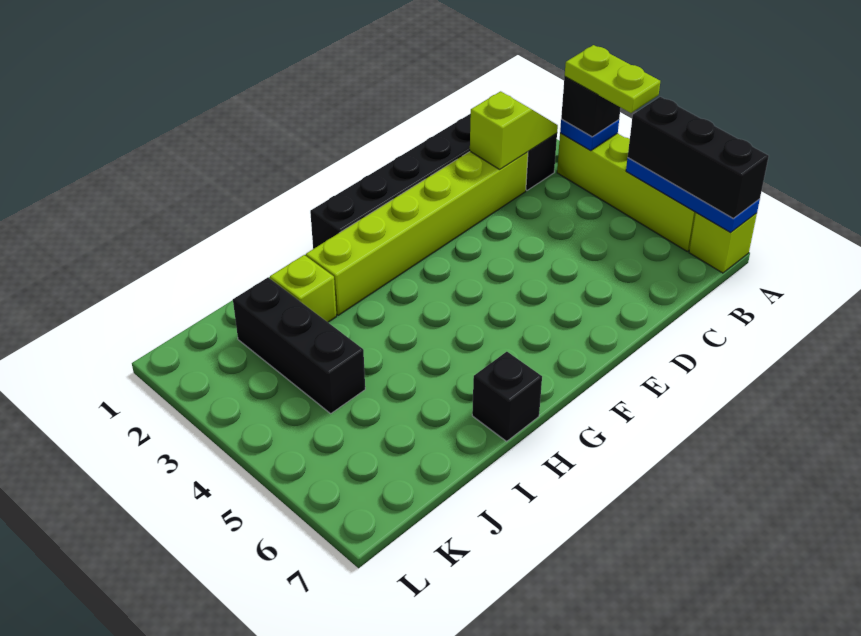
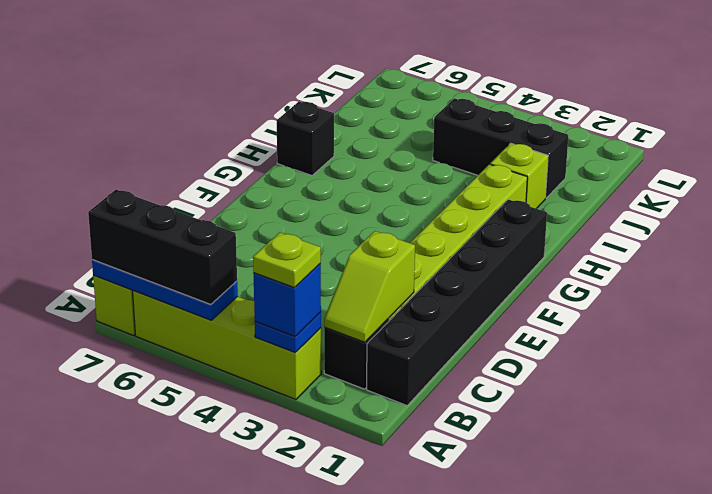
black brick A3 level 3 -> blue brick A3 level 3
lime plate A3:A4 level 4 -> lime plate A3 level 4

